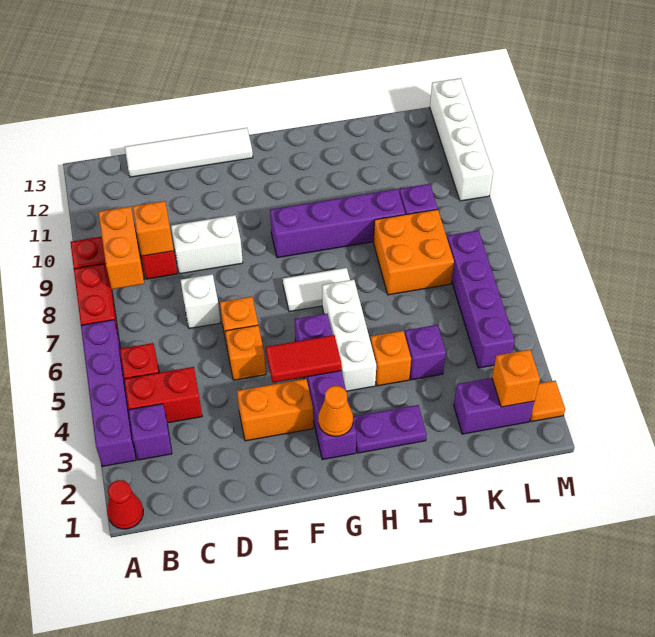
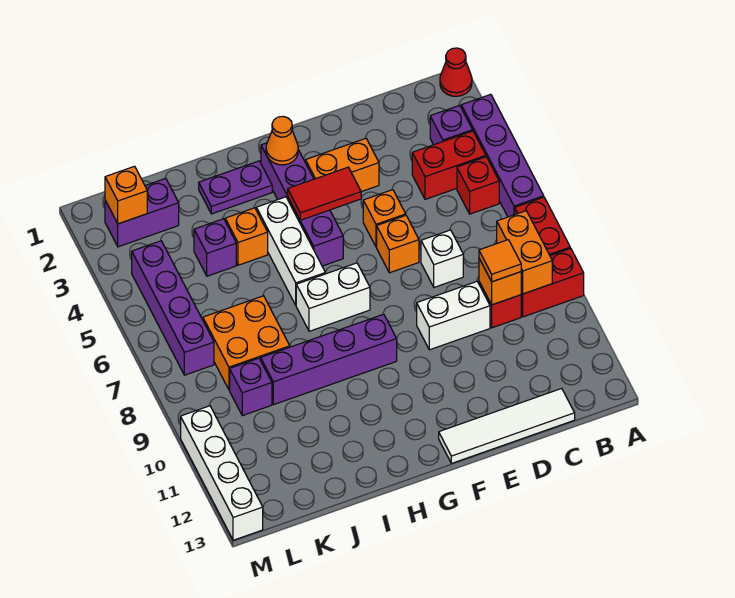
white tile G7:H7 level 1 -> white brick G7:H7 level 1
orange tile M2 level 1 -> orange tile C9 level 3

